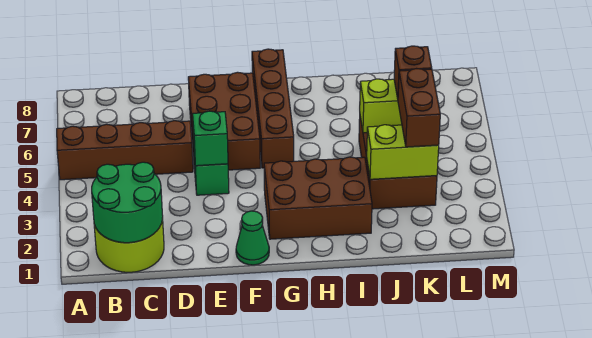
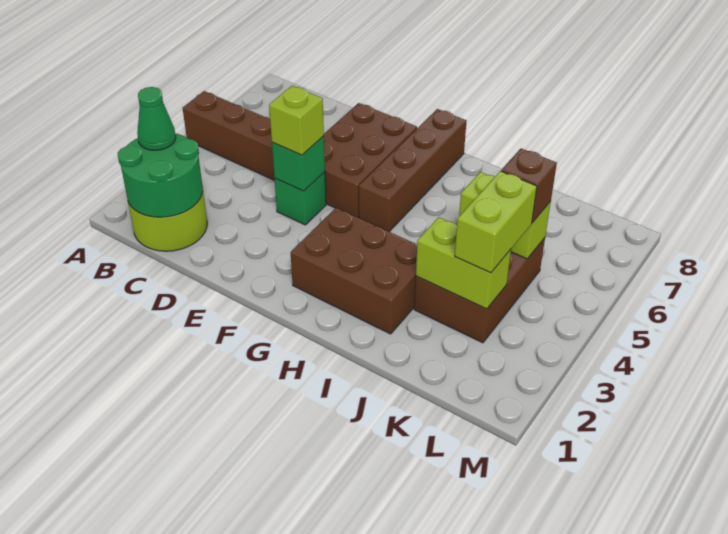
none -> lime brick E4 level 3
green cone F1 level 1 -> green cone B2 level 3
brown brick K3:K4 level 3 -> lime brick K3:K4 level 3

